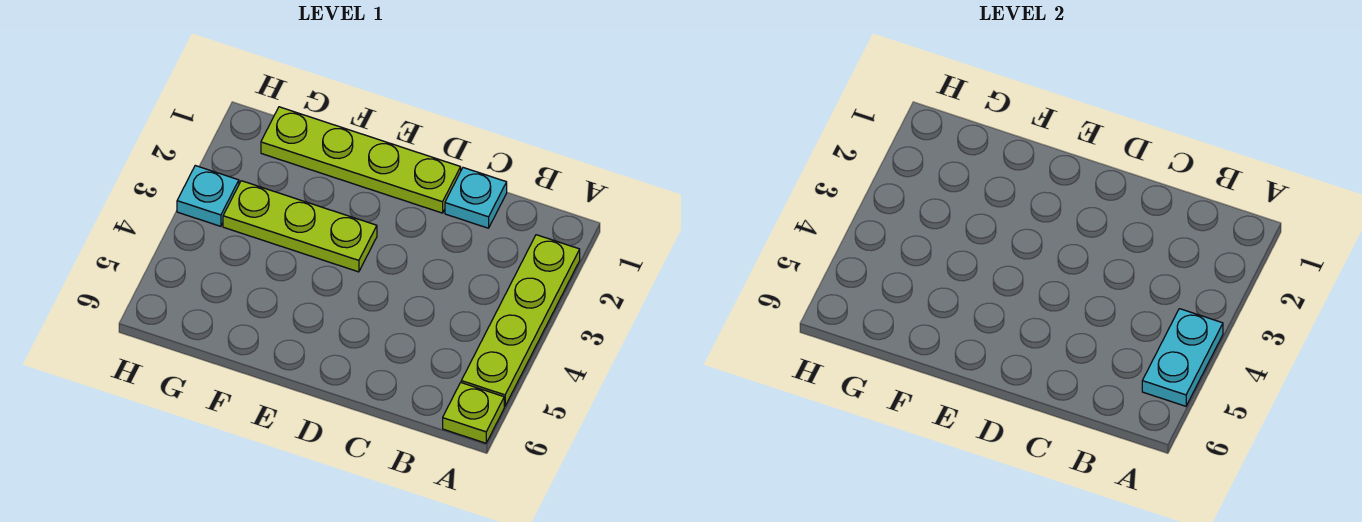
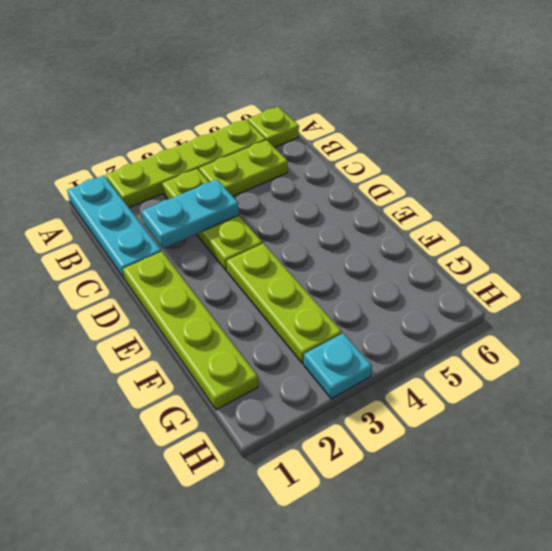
cyan plate A4:A5 level 2 -> cyan plate C2:C3 level 2
none -> lime plate B3:D3 level 1
none -> lime plate B4:B5 level 1
cyan plate C1 level 1 -> cyan plate A1:C1 level 1

